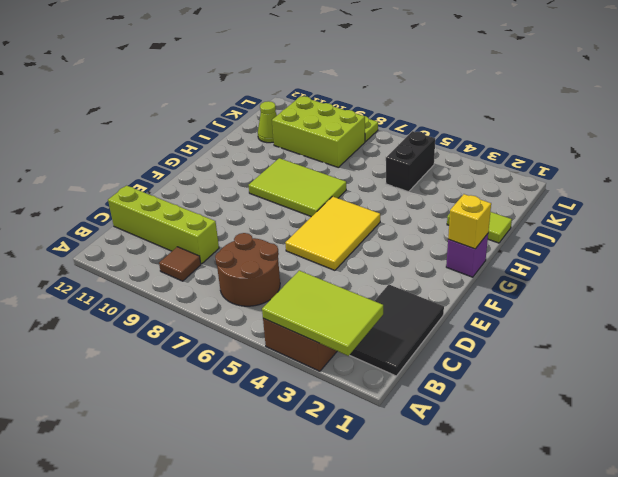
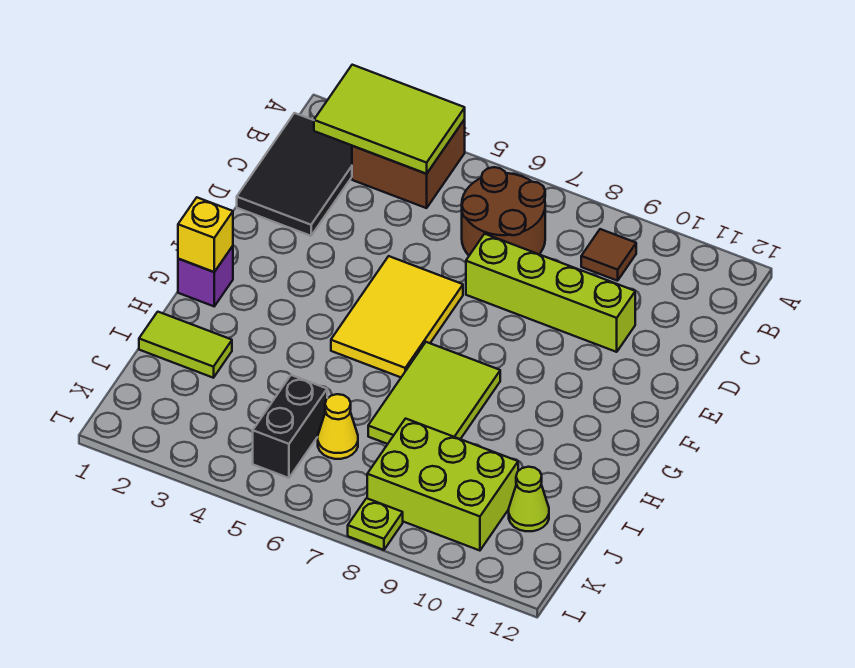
lime brick C9:C12 level 1 -> lime brick D7:D10 level 1
lime tile G7:H9 level 1 -> lime tile G7:I8 level 1
none -> yellow cone J6 level 1

